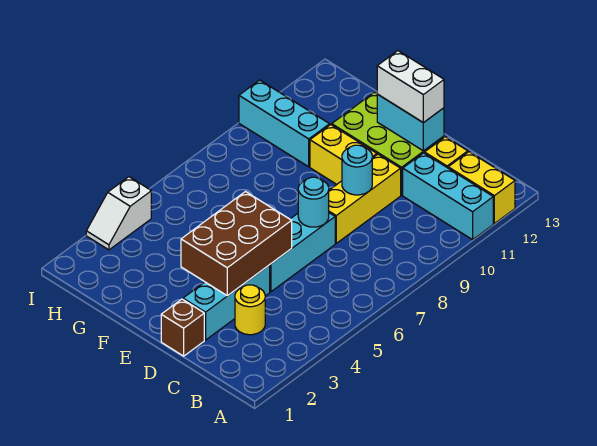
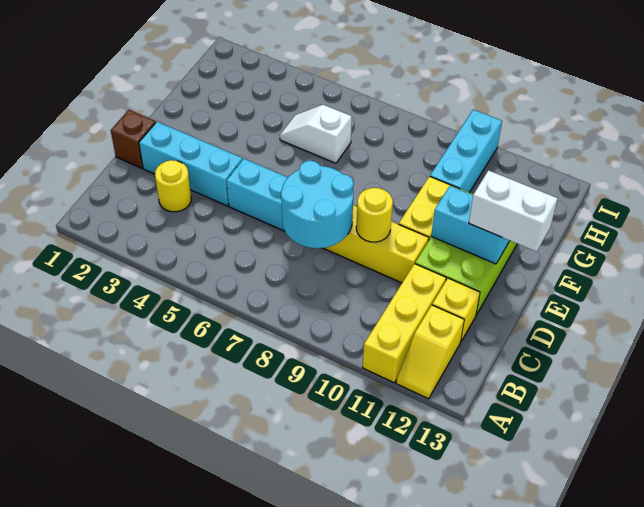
cyan brick A11:C11 level 1 -> yellow brick A11:C11 level 1
yellow brick A12:B12 level 1 -> yellow slope A12:B12 level 1 top B
brown brick D3:E5 level 2 -> none
cyan round brick D7 level 2 -> cyan round brick C7:D8 level 2
cyan round brick D9 level 2 -> yellow round brick D9 level 2
cyan brick D12:E12 level 2 -> cyan brick E11:E12 level 2
white brick D12:E12 level 3 -> white brick E12:E13 level 3
white slope I3:I4 level 1 top 4 -> white slope G5:G6 level 1 top 6

